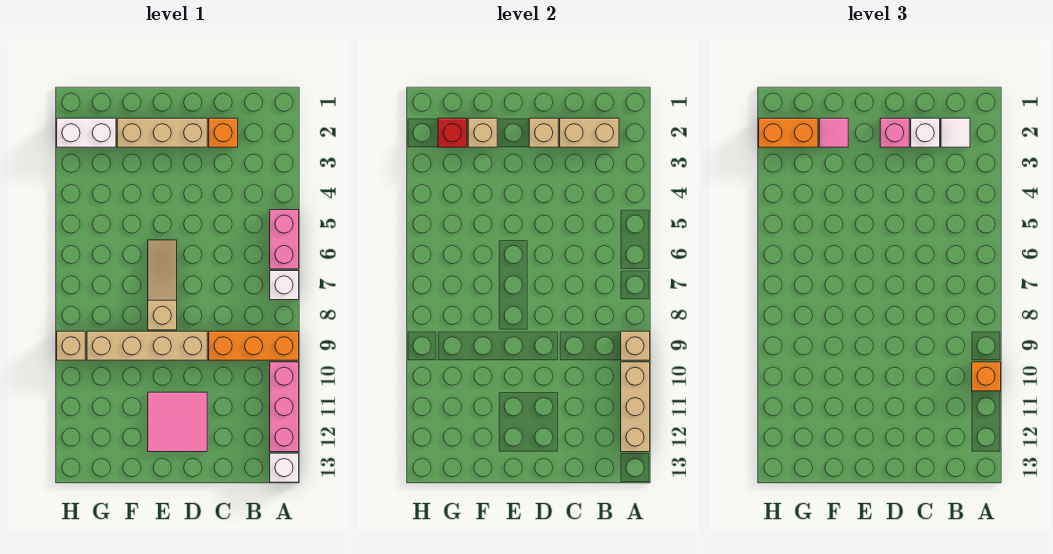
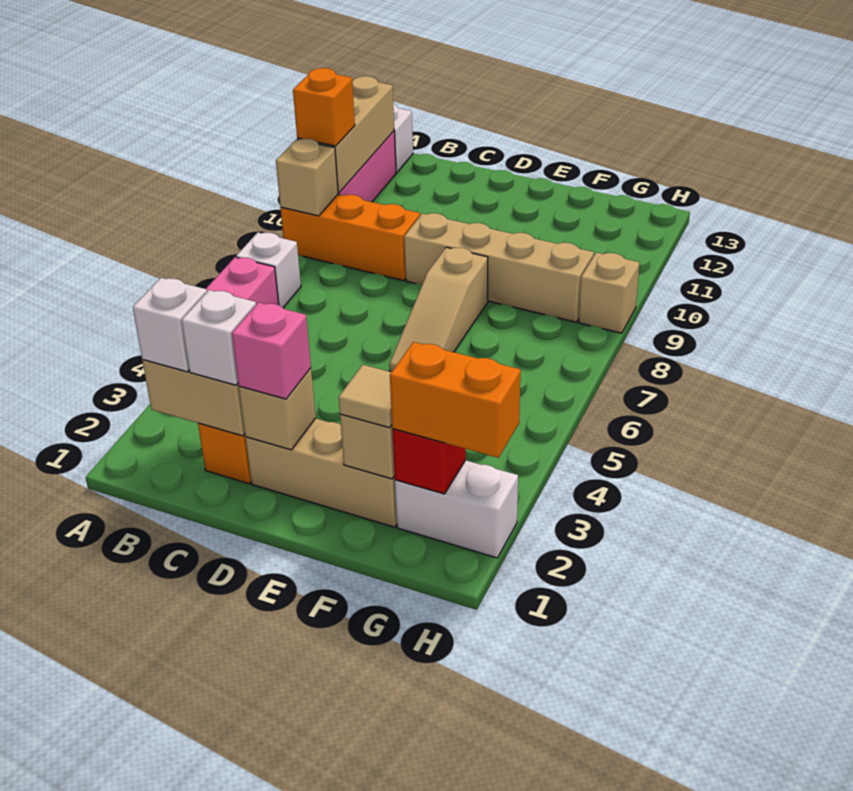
white tile B2 level 3 -> white brick B2 level 3
pink tile D11:E12 level 1 -> none
pink tile F2 level 3 -> tan tile F2 level 3

